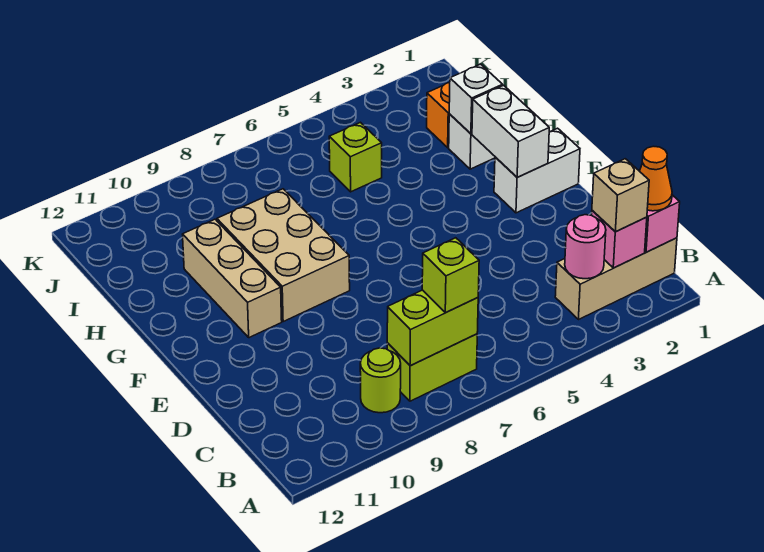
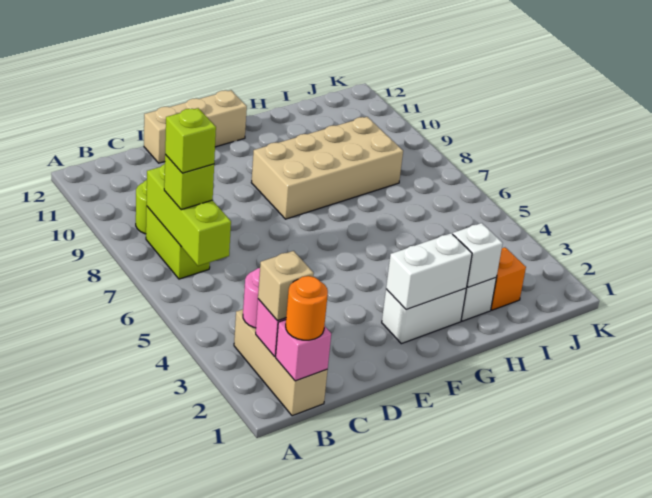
orange cone B1 level 3 -> orange round brick B1 level 3
lime brick B7:B8 level 2 -> lime brick B6:B8 level 2
white brick F1:F2 level 1 -> white brick F2:G2 level 1
tan brick F8:H9 level 1 -> tan brick F8:I9 level 1
tan brick F10:H10 level 1 -> tan brick D12:F12 level 1
lime brick I5 level 1 -> lime brick B7 level 4

